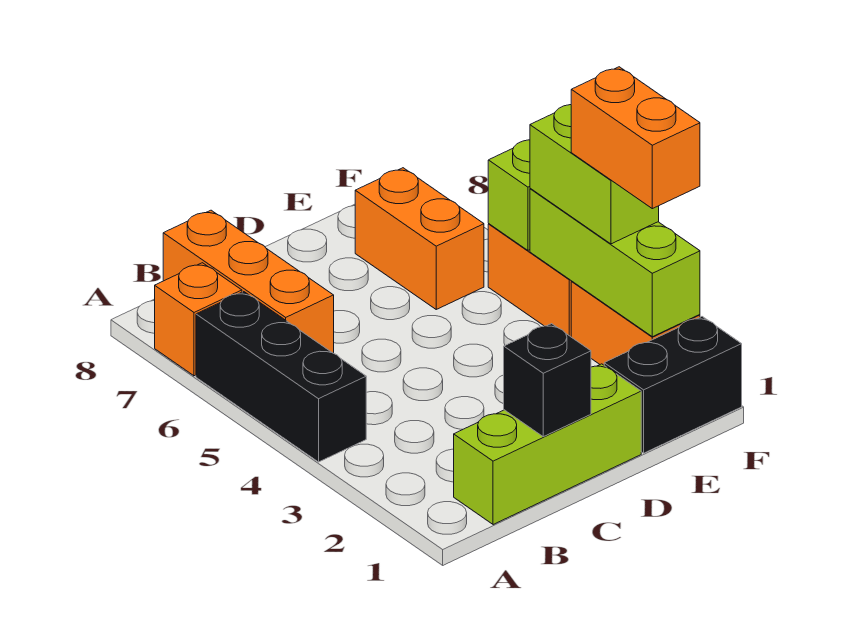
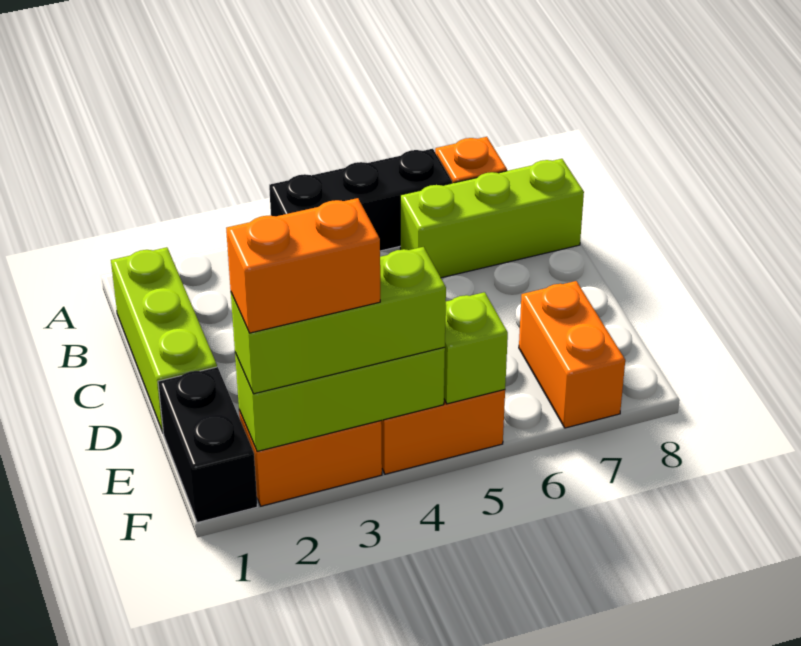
orange brick B6:B8 level 1 -> lime brick B6:B8 level 1
black brick C1 level 2 -> none
orange brick E6:E7 level 1 -> orange brick E7:F7 level 1
lime brick F3:F4 level 3 -> lime brick F2:F4 level 3

